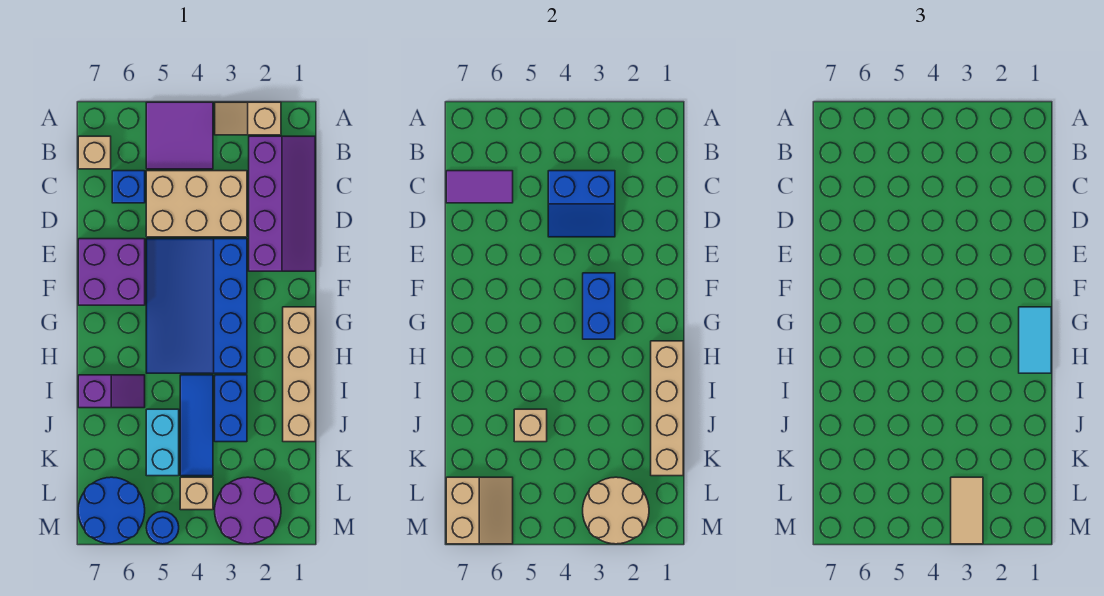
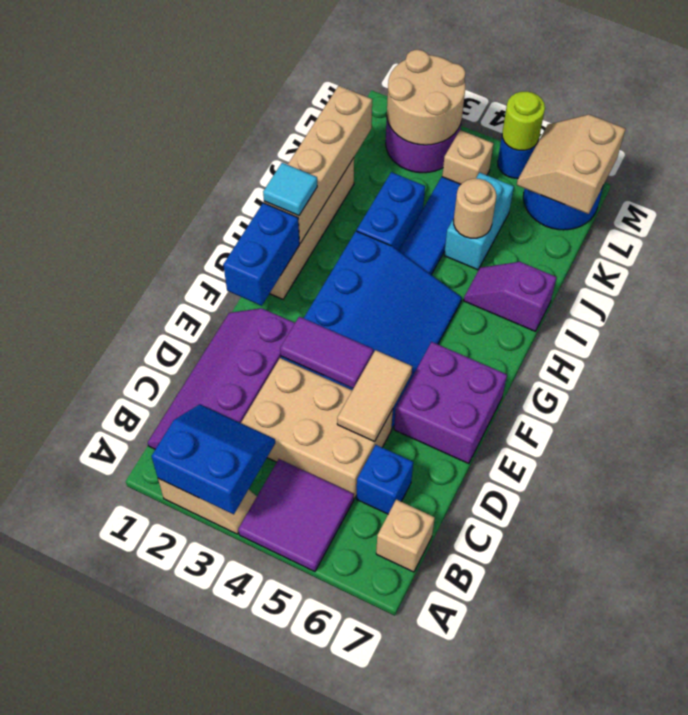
blue slope C3:D4 level 2 top C -> blue slope A2:B3 level 2 top A
purple tile C6:C7 level 2 -> purple tile E3:E4 level 2
blue brick F3:G3 level 2 -> blue brick F1:G1 level 2
cyan tile G1:H1 level 3 -> cyan tile H1 level 3
tan brick J5 level 2 -> tan round brick J5 level 2
tan tile L3:M3 level 3 -> tan tile D5:E5 level 2
none -> lime round brick M5 level 2

